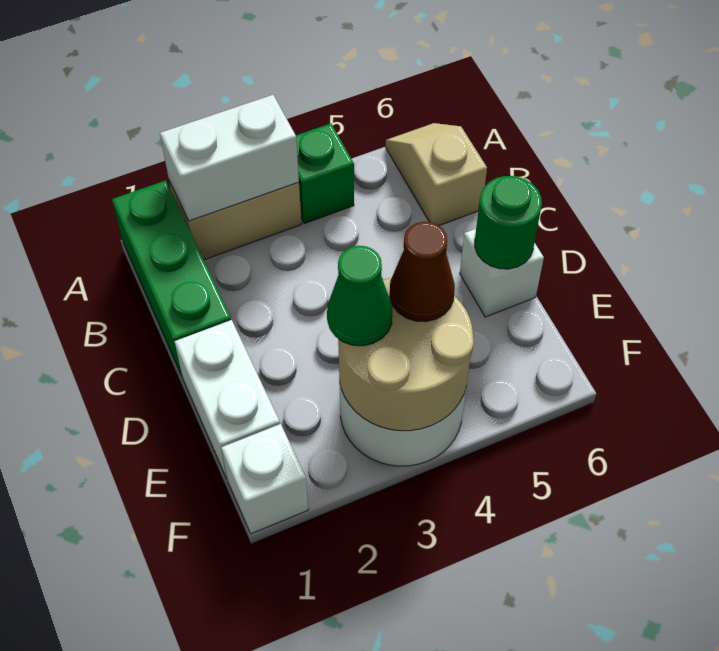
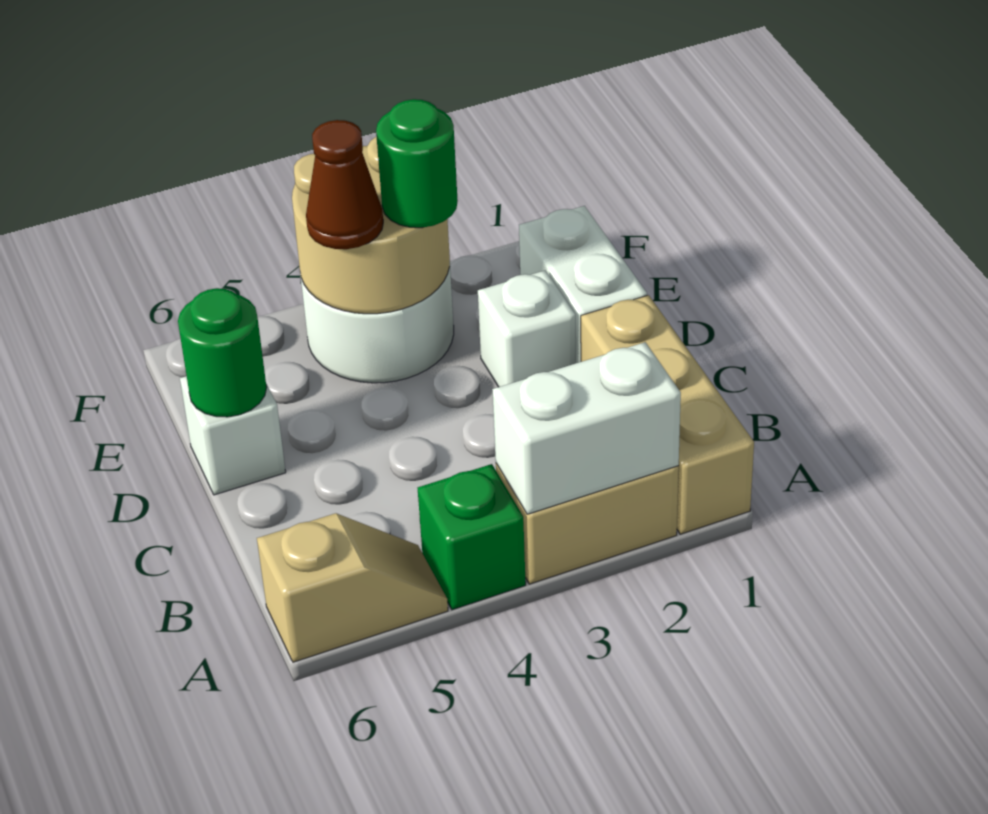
green brick A1:C1 level 1 -> tan brick A1:C1 level 1
tan slope A6:B6 level 1 top B -> tan slope A5:A6 level 1 top 6
green cone E3 level 3 -> green round brick E3 level 3
white brick F1 level 1 -> white brick D2 level 1

